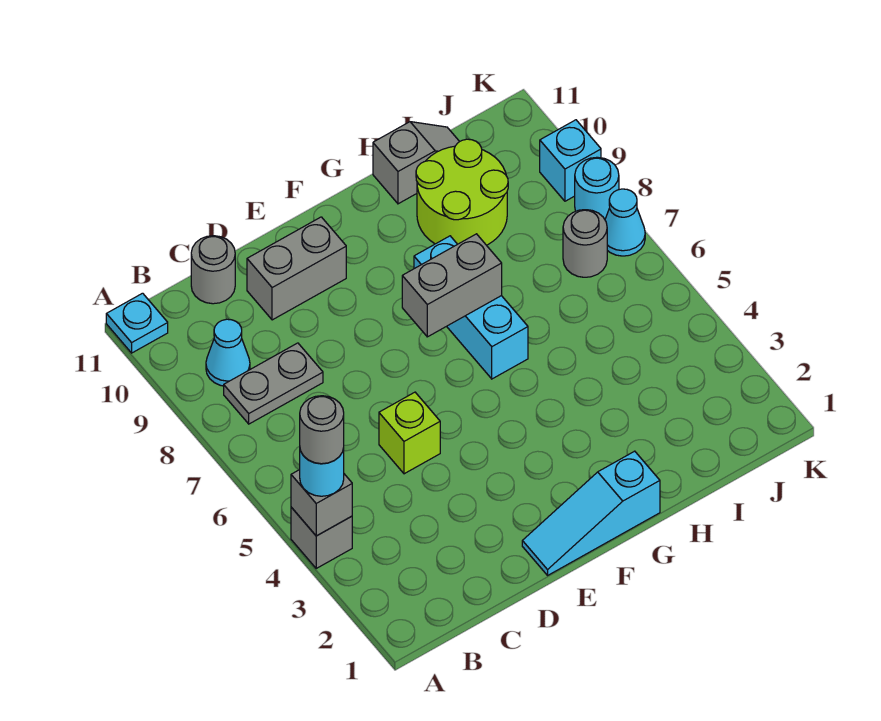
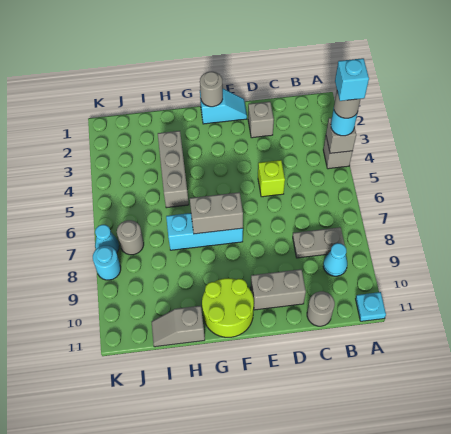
none -> grey brick D2 level 1
cyan slope E1:G1 level 1 top G -> cyan slope E1:F1 level 1 top F
none -> grey round brick F1 level 2
cyan brick G6:G8 level 1 -> cyan brick F7:H7 level 1
none -> grey brick H3:H5 level 1
lime round brick H9:I10 level 1 -> lime round brick F10:G11 level 1
cyan brick K9 level 1 -> cyan brick A4 level 5

